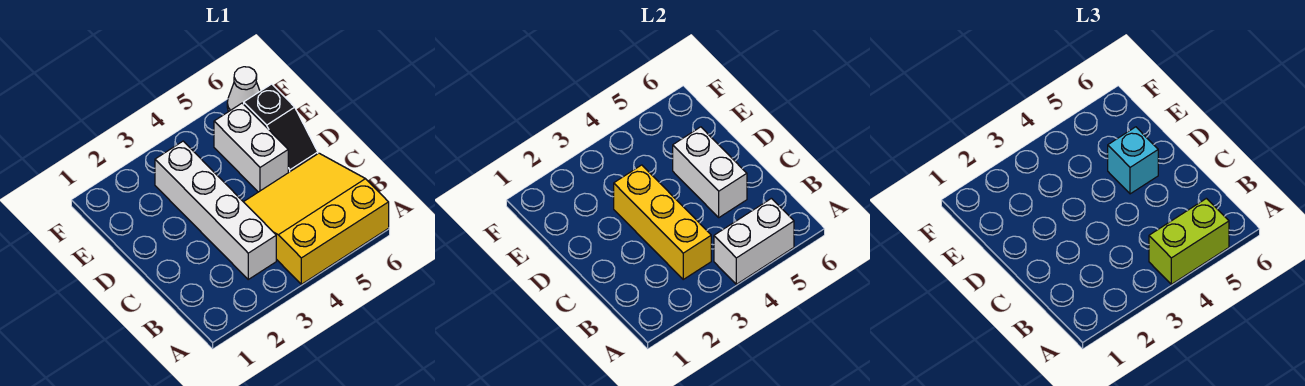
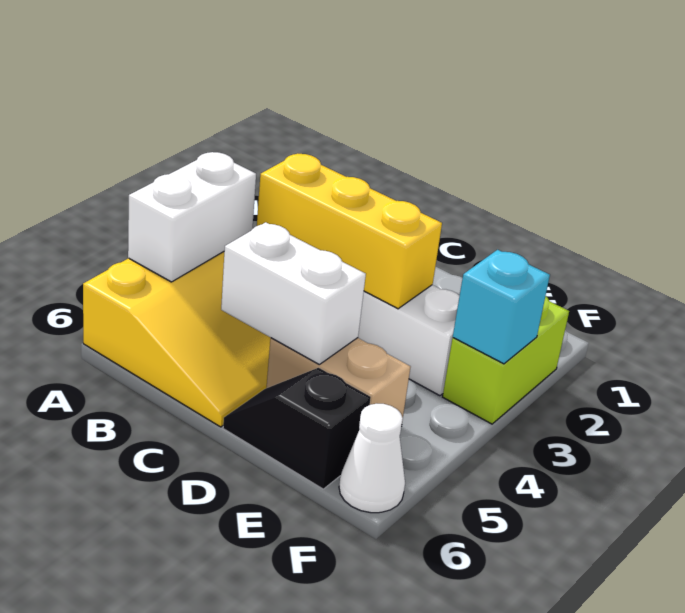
lime brick A4:A5 level 3 -> lime brick F2:F3 level 1
white brick D5:E5 level 1 -> tan brick D5:E5 level 1
cyan brick D5 level 3 -> cyan brick F3 level 2

